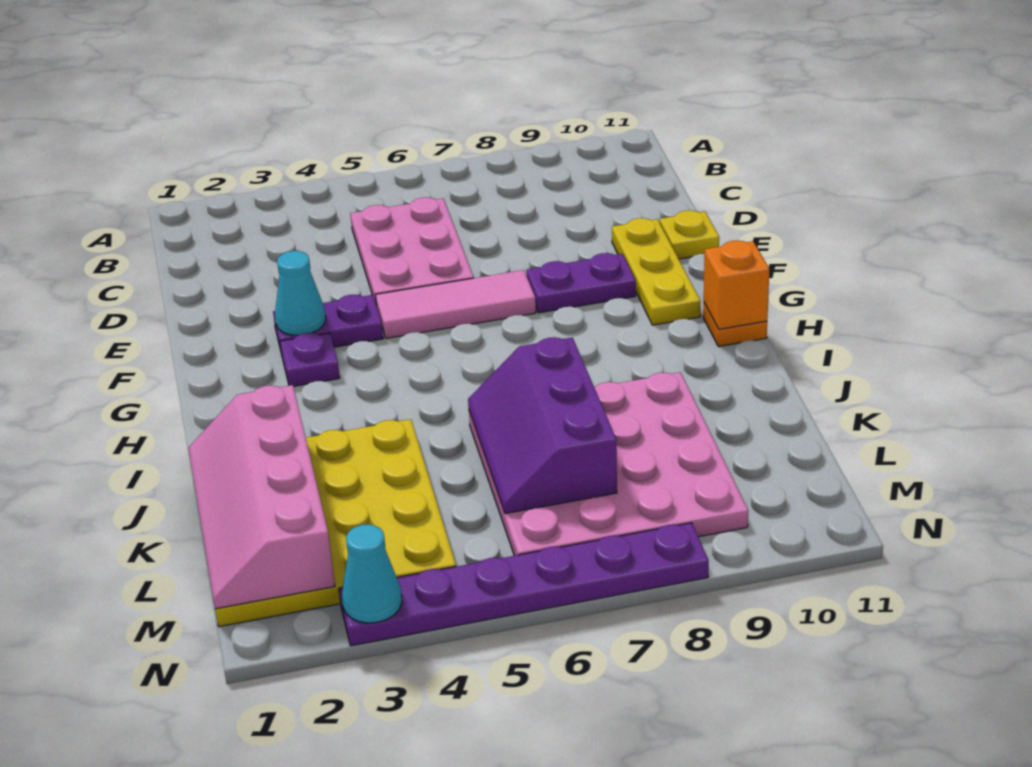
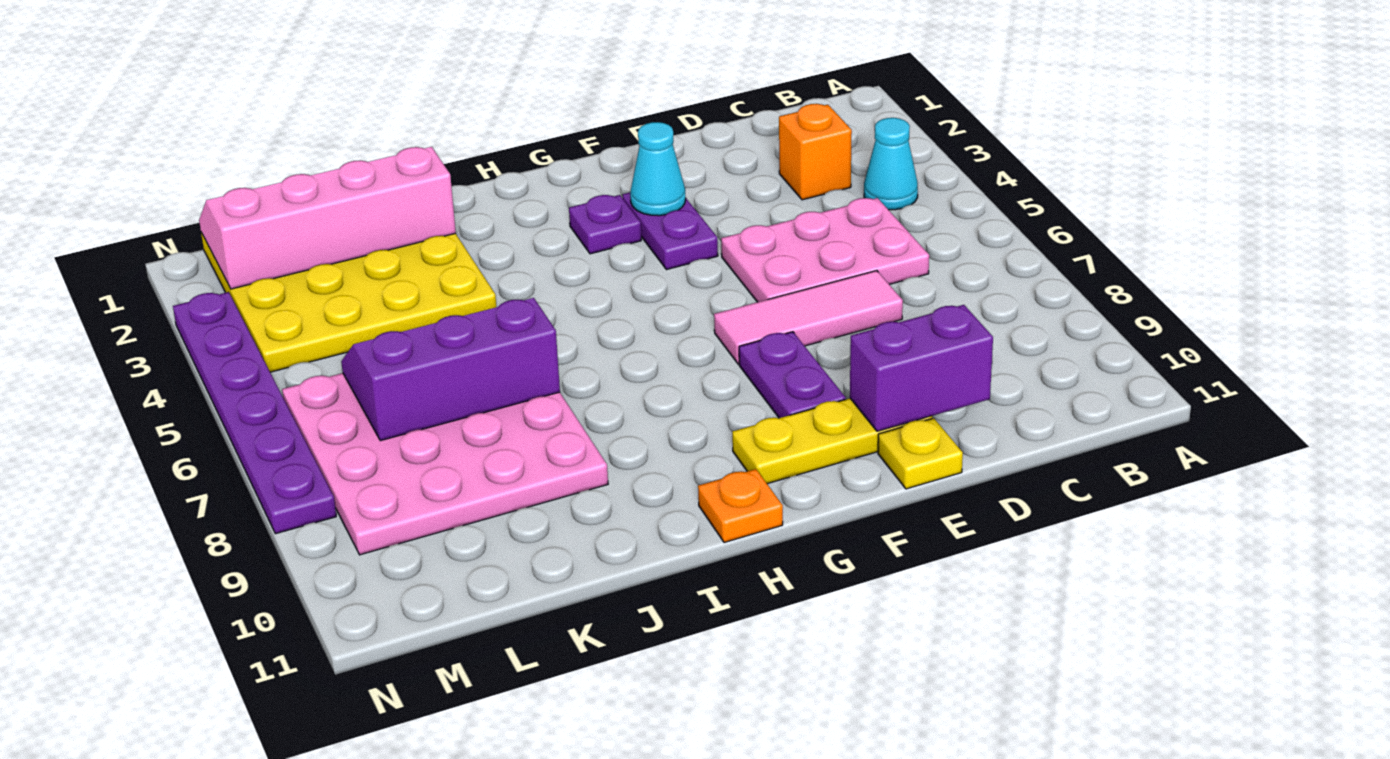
none -> purple brick D10:E10 level 2
pink tile F5:F7 level 1 -> pink tile D7:F7 level 1
orange brick H11 level 2 -> orange brick C3 level 1
cyan cone N3 level 2 -> cyan cone B4 level 1

